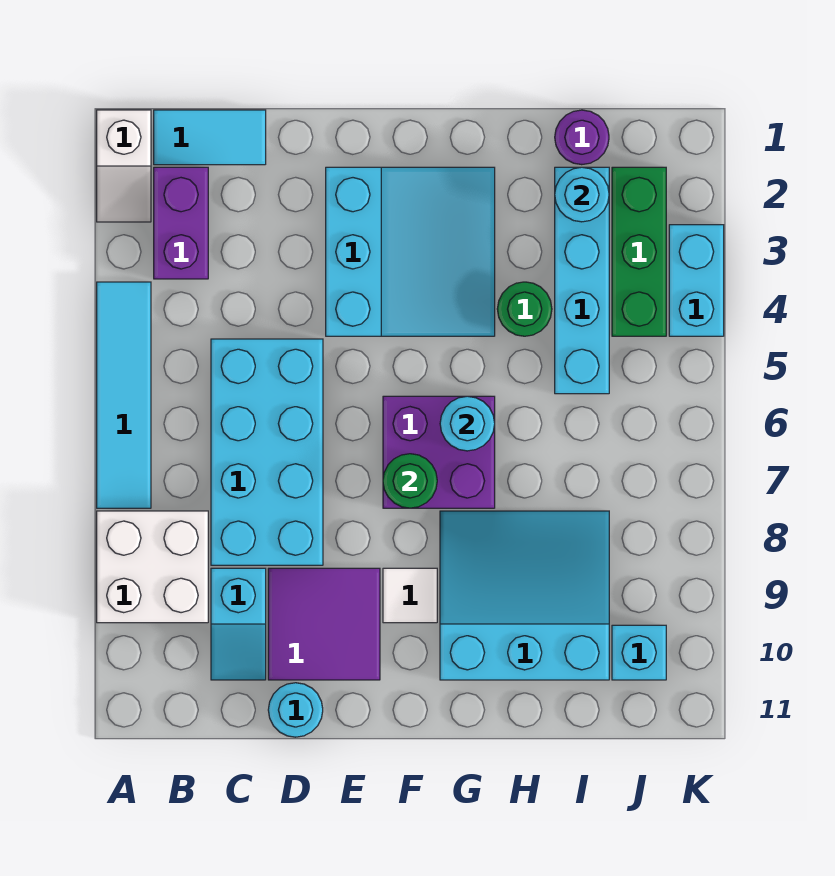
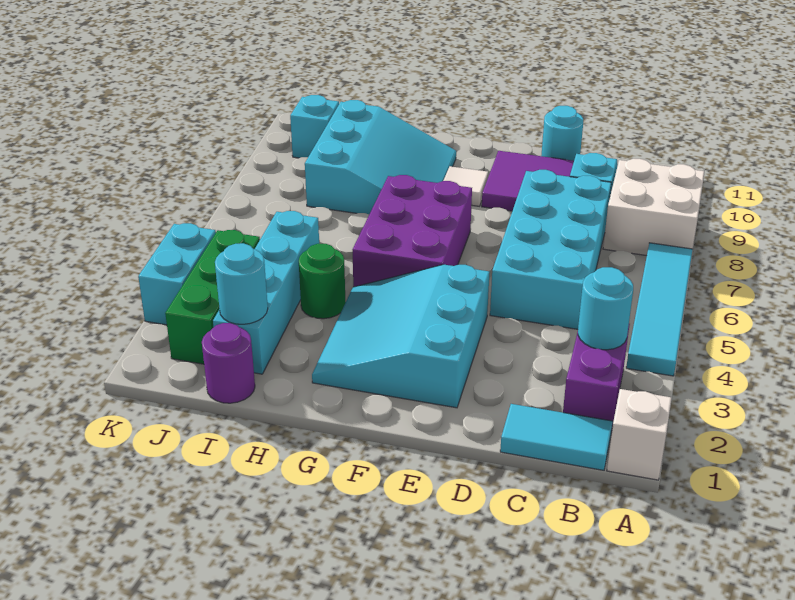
purple brick F6:G7 level 1 -> purple brick F5:G7 level 1
green round brick F7 level 2 -> none
cyan round brick G6 level 2 -> cyan round brick B3 level 2
cyan slope G8:I10 level 1 top 10 -> cyan slope G8:I10 level 1 top I

